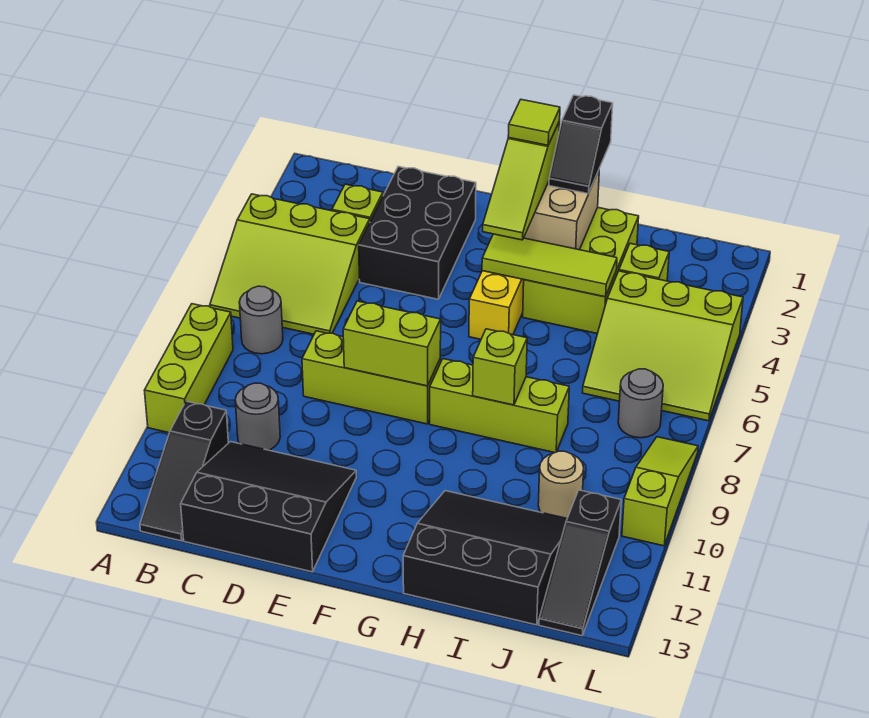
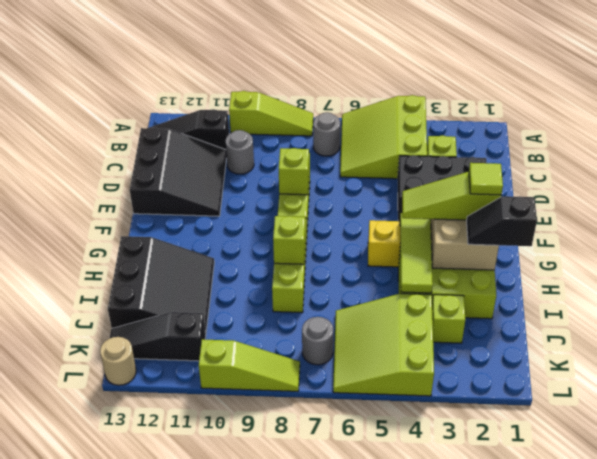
lime brick A8:A10 level 1 -> lime slope A8:A10 level 1 top 10
lime brick E8:F8 level 2 -> lime brick E8 level 2
tan round brick J10 level 1 -> tan round brick L13 level 1

